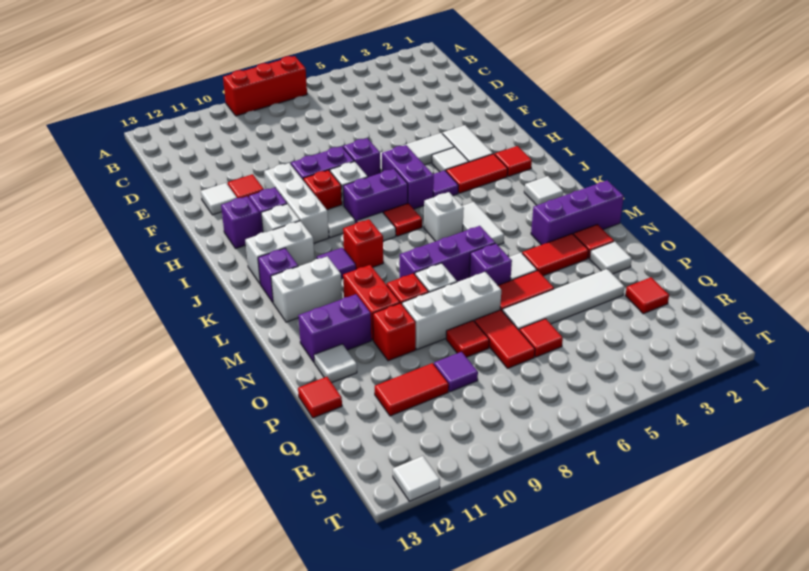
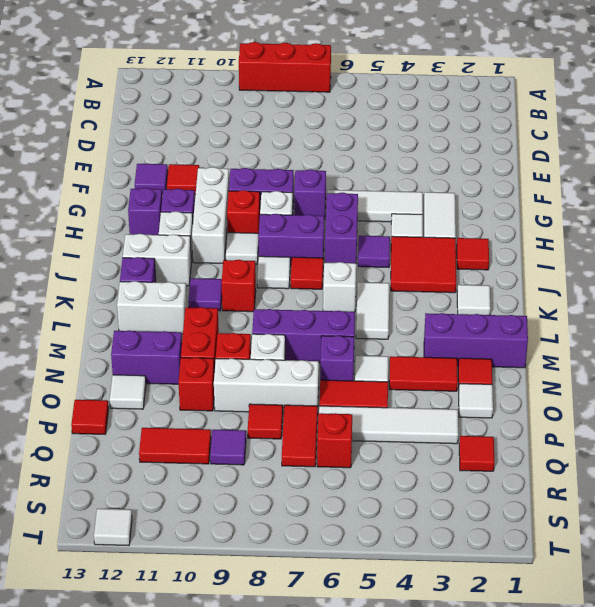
white tile F12 level 1 -> purple tile F12 level 1
red tile I3:I4 level 1 -> red tile I3:J4 level 1
red tile Q6 level 1 -> red brick Q6 level 1

